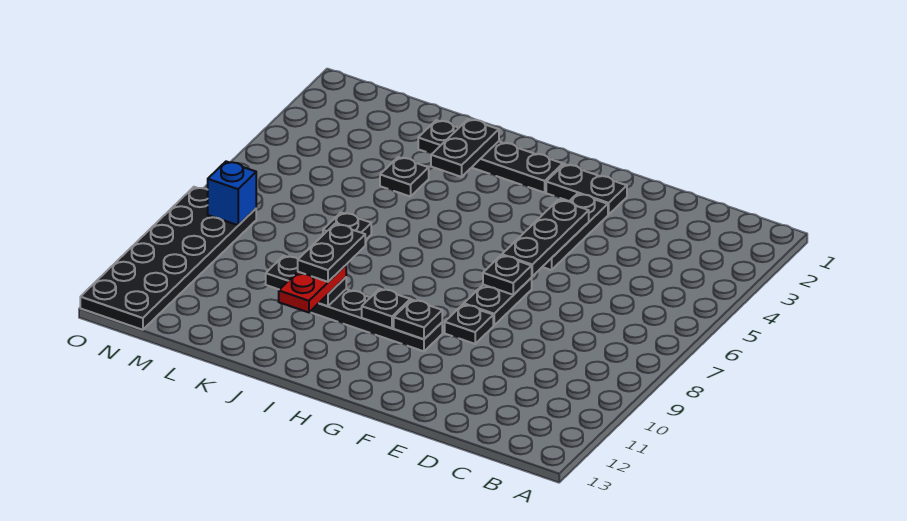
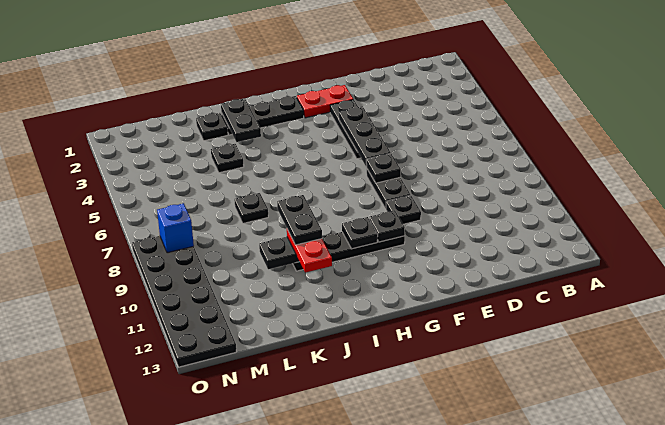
black plate F2:G2 level 1 -> red plate F2:G2 level 1

